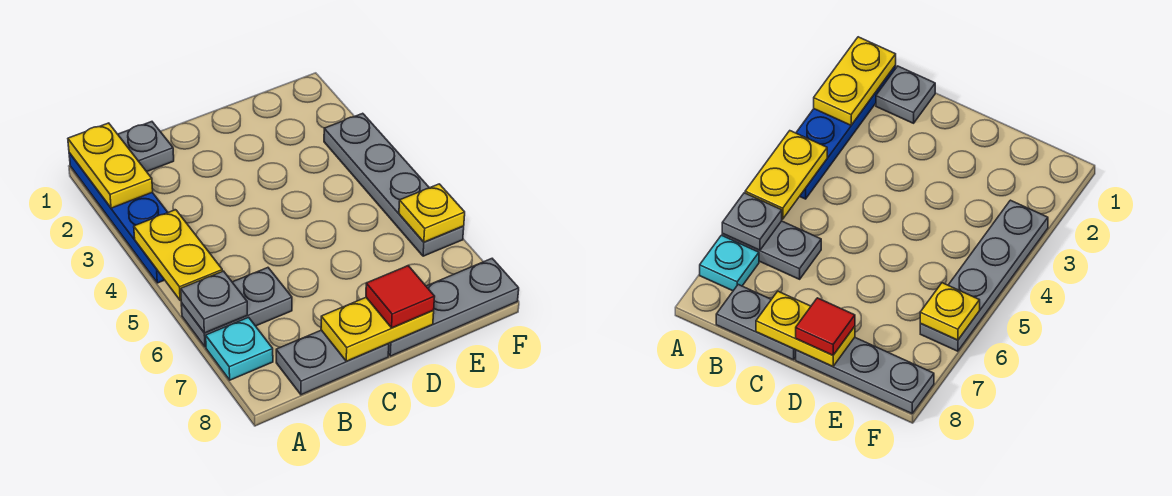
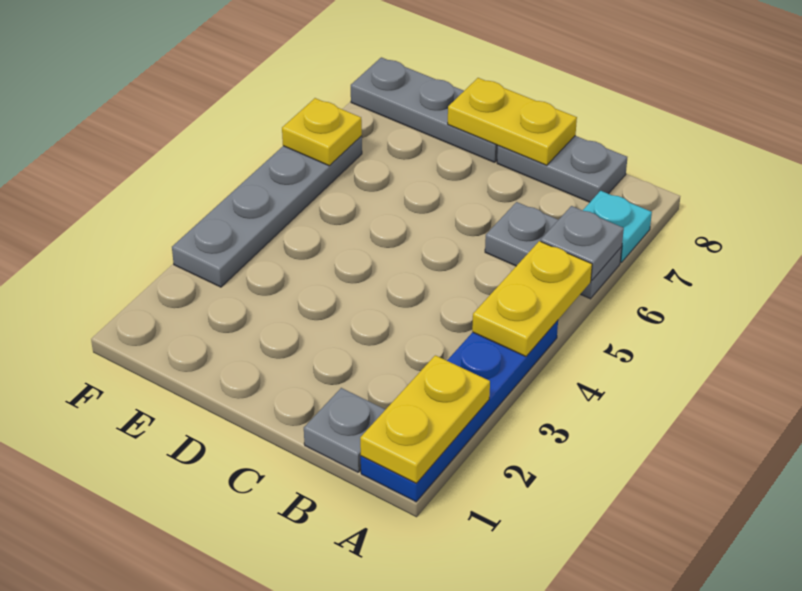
red tile D8 level 3 -> none

